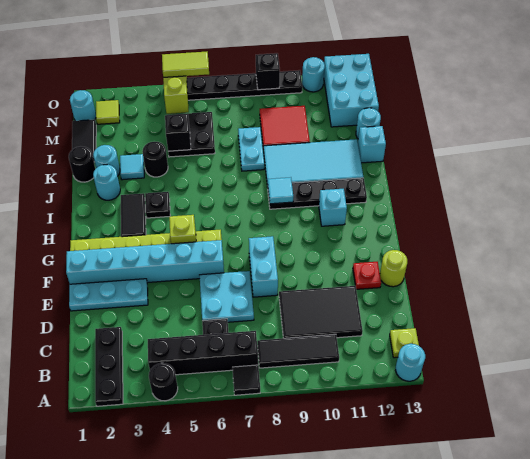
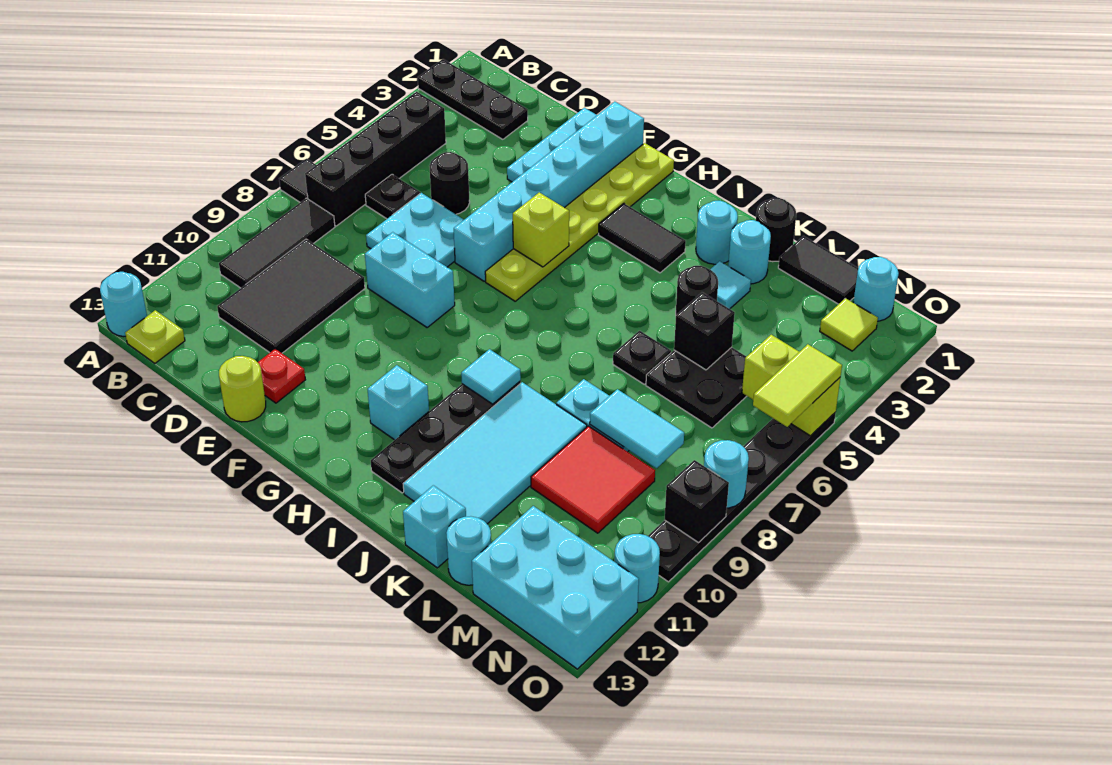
black round brick A4 level 1 -> black round brick D5 level 1
black plate I4 level 1 -> black plate K6 level 1
none -> cyan tile L8:M8 level 2
none -> cyan round brick O8 level 2

